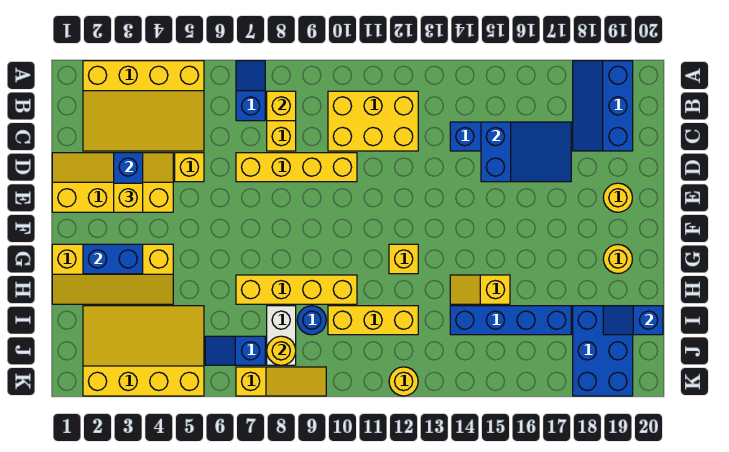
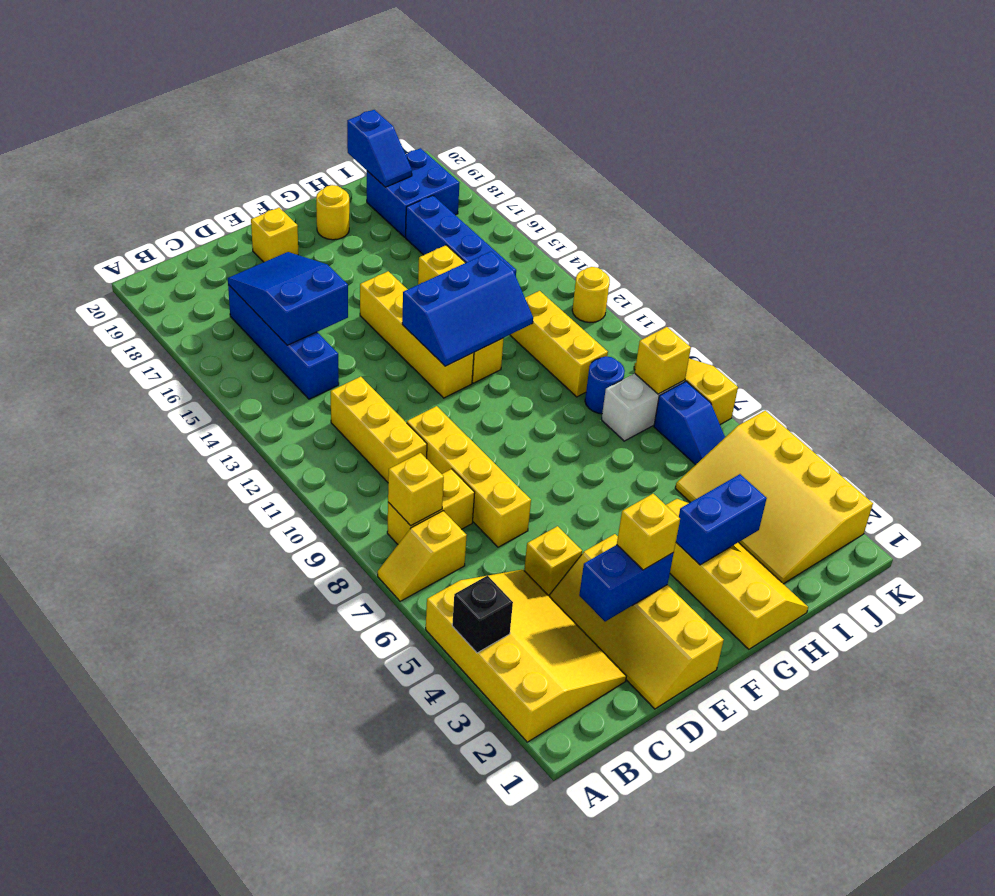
none -> black brick A4 level 2
blue slope A7:B7 level 1 top B -> yellow slope A7:B7 level 1 top B
blue slope A18:C19 level 1 top 19 -> blue slope F12:H13 level 2 top 13
yellow brick B10:C12 level 1 -> yellow brick C10:C12 level 1
yellow round brick E19 level 1 -> yellow brick E19 level 1
blue brick G2:G3 level 2 -> blue brick G3:H3 level 2
yellow brick H7:H10 level 1 -> yellow brick F12:F15 level 1
blue brick I18:K19 level 1 -> blue brick I18:J19 level 1
yellow round brick J8 level 2 -> yellow brick J8 level 2

